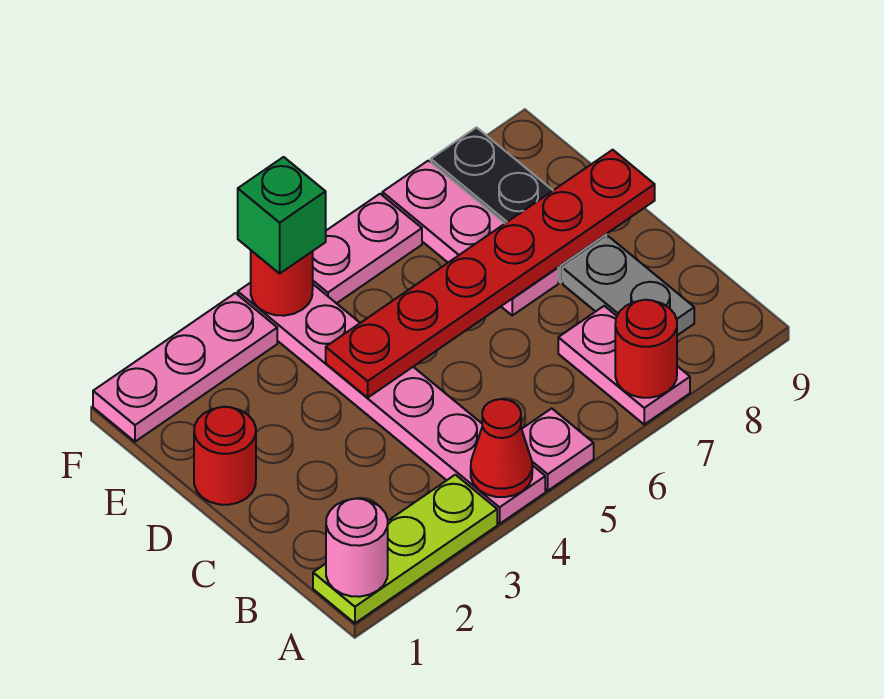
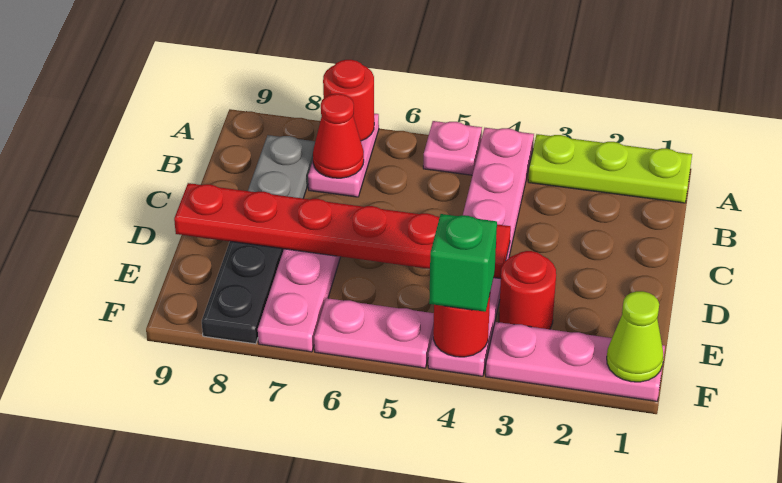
pink round brick A1 level 2 -> none
red cone A4 level 2 -> red cone B7 level 2
red round brick D1 level 1 -> red round brick E3 level 1
none -> lime cone F1 level 2

